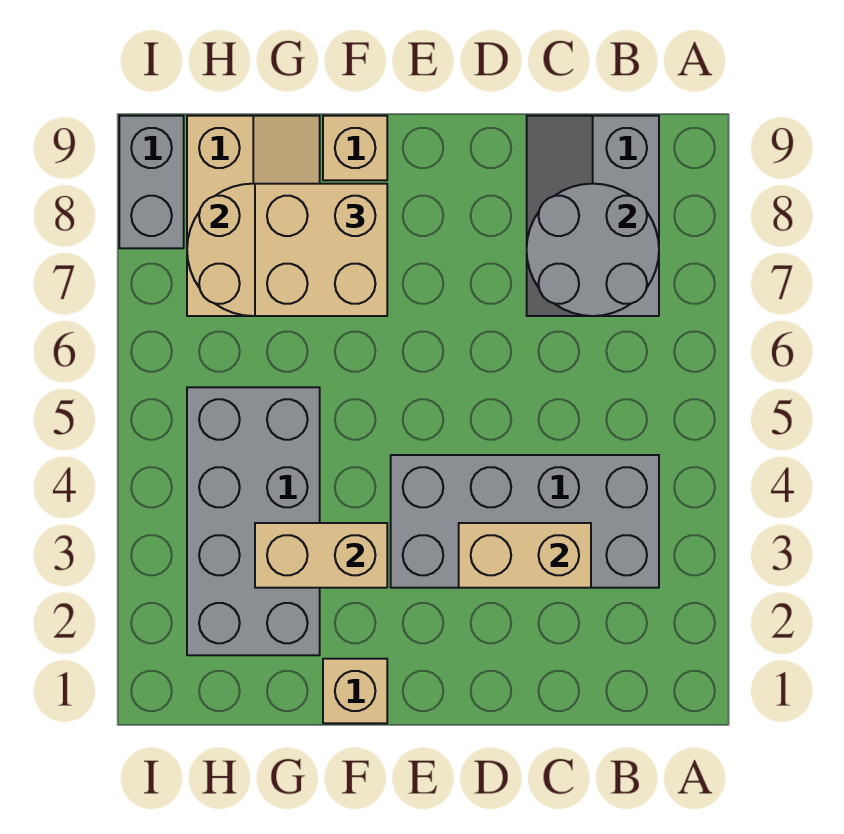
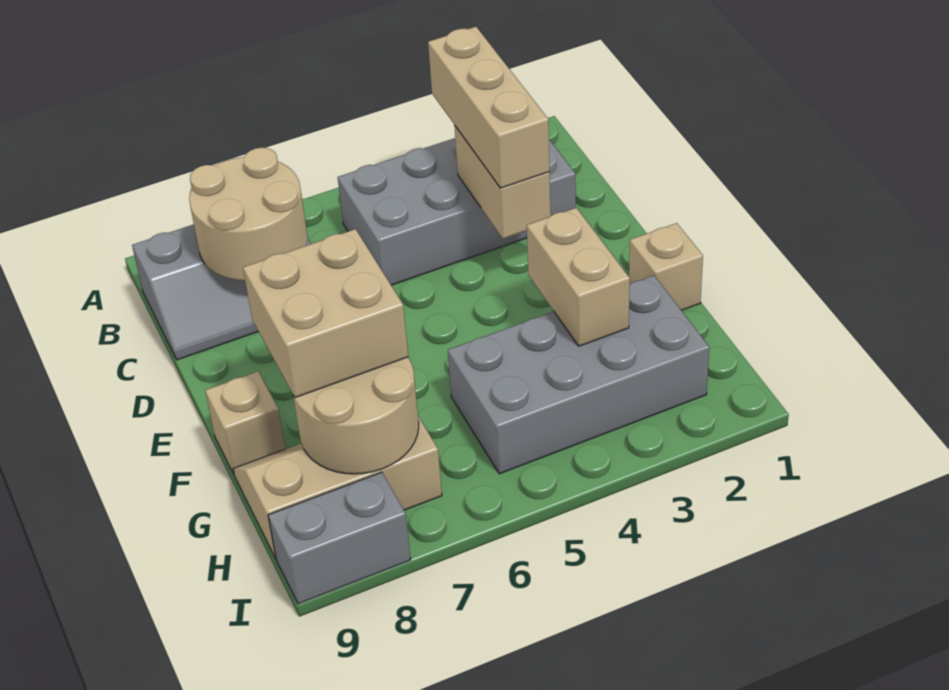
grey brick B3:E4 level 1 -> grey brick B2:C5 level 1
none -> tan brick B3:D3 level 3
grey round brick B7:C8 level 2 -> tan round brick B7:C8 level 2

